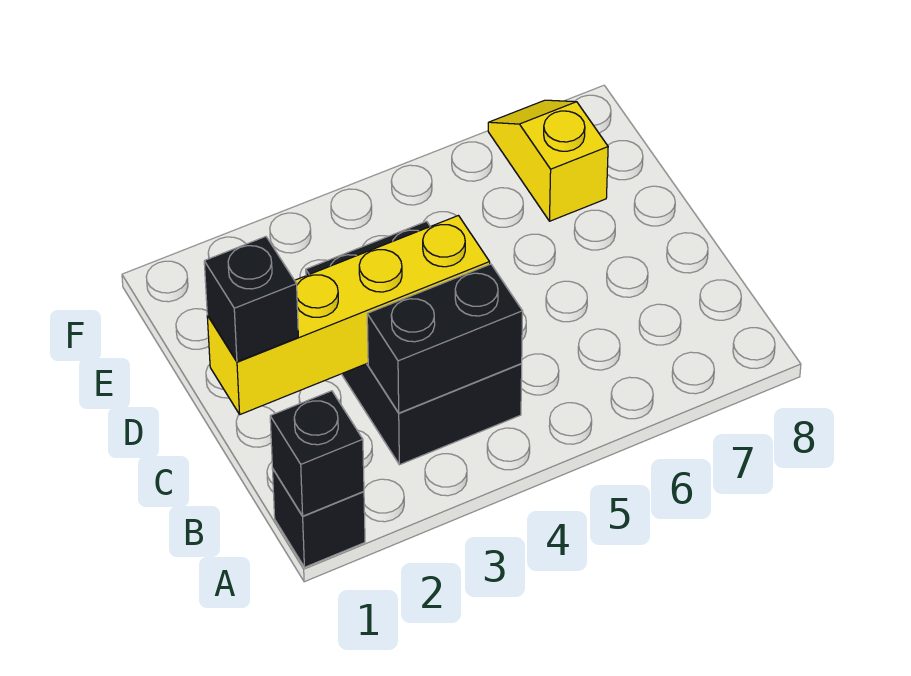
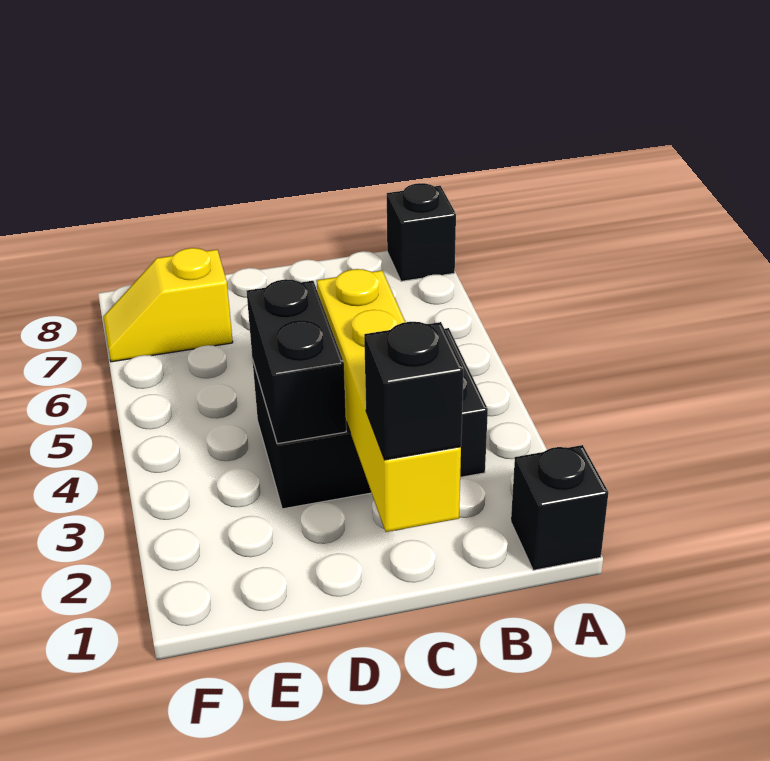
black brick A1 level 2 -> black brick A8 level 1
black brick B3:B4 level 2 -> black brick D3:D4 level 2

